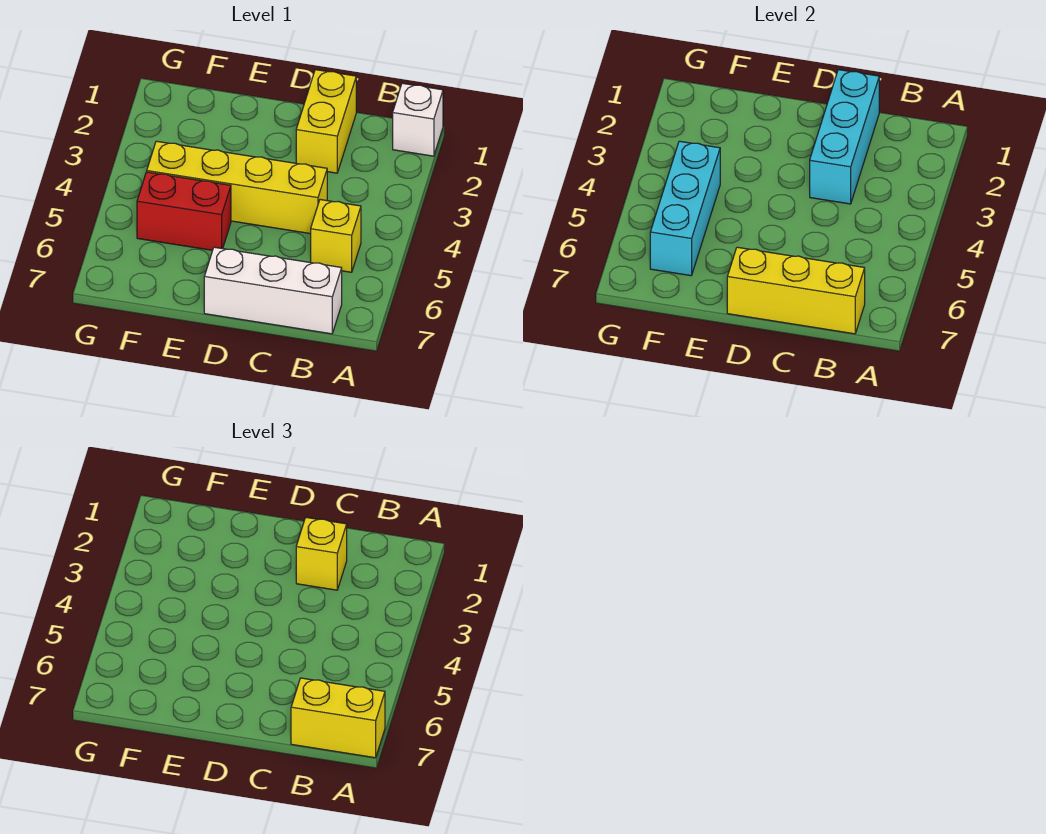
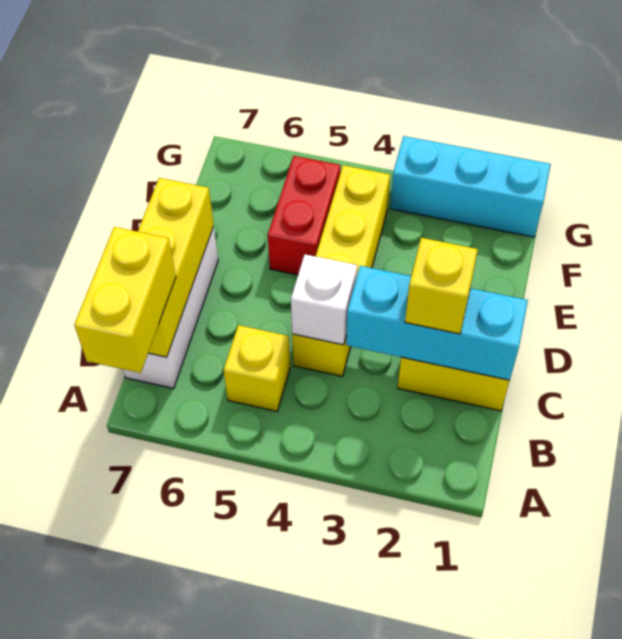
white brick A1 level 1 -> white brick C4 level 2
cyan brick F4:F6 level 2 -> cyan brick G1:G3 level 1

